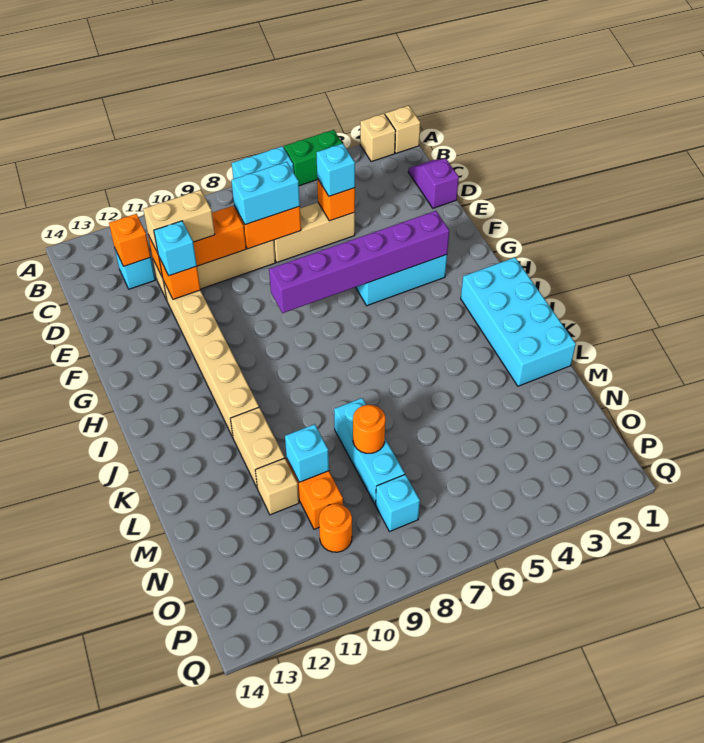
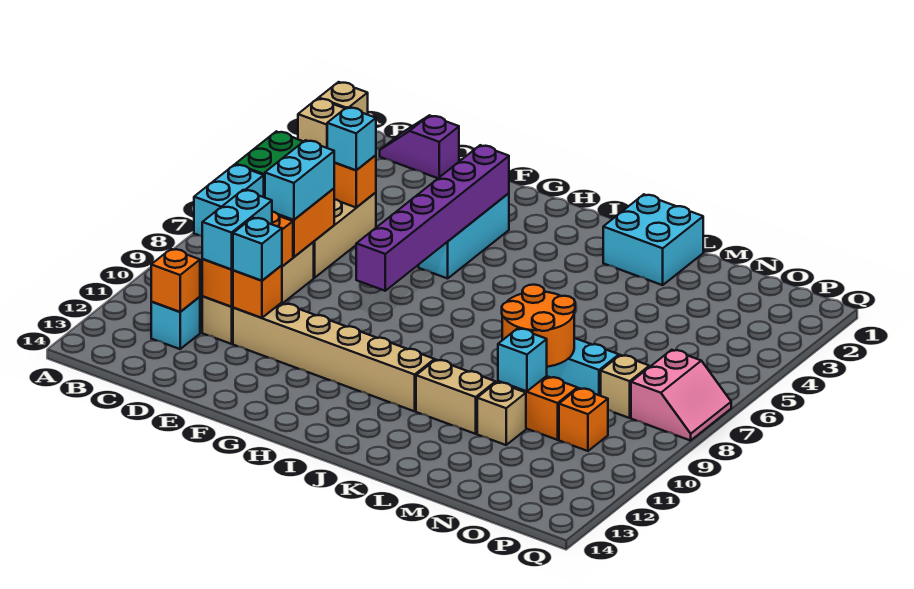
tan brick D10:D11 level 3 -> cyan brick D10:D11 level 3
cyan brick I1:L2 level 1 -> cyan brick K1:L2 level 1
orange round brick M8 level 2 -> orange round brick L8:M9 level 2
cyan brick O8 level 1 -> tan brick O8 level 1
orange round brick O10 level 1 -> orange brick O10 level 1
none -> pink slope P7:Q8 level 1 top P

